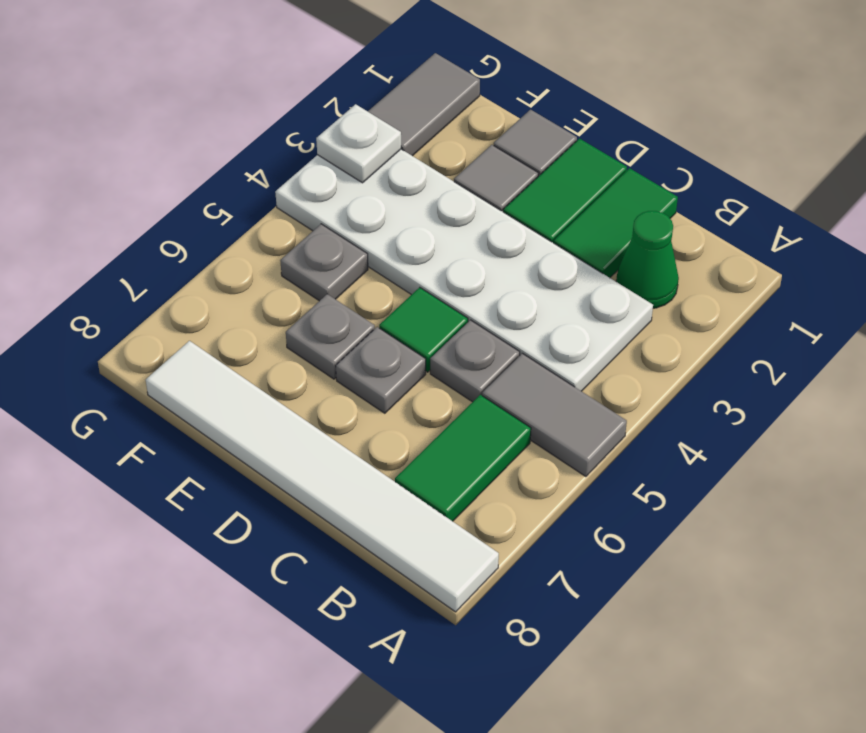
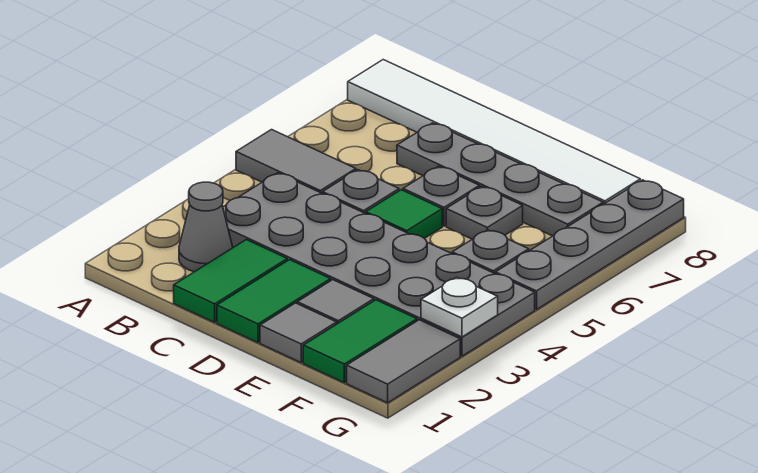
green cone B2 level 1 -> grey cone B2 level 1
white plate B3:G4 level 1 -> grey plate B3:G4 level 1
green tile B6:B7 level 1 -> green tile F1:F2 level 1
none -> grey plate C7:F7 level 1
none -> grey plate G5:G8 level 1

